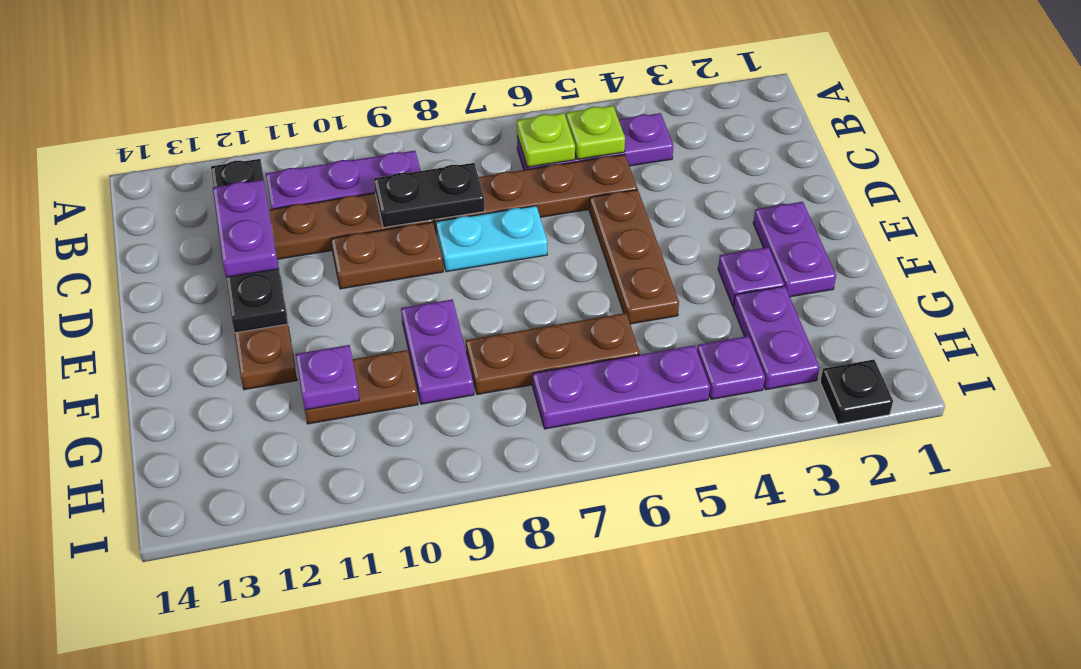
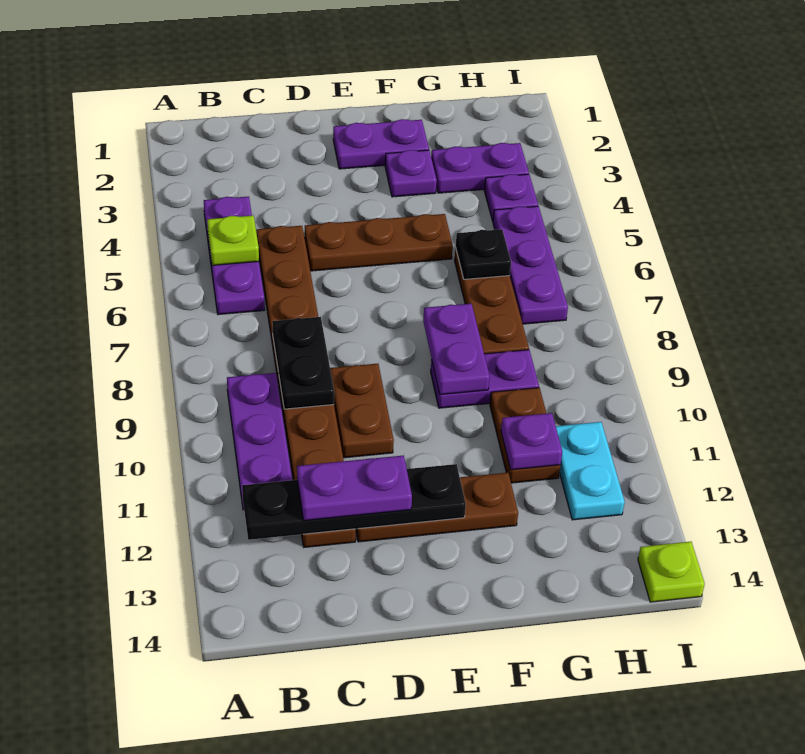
lime plate B6 level 2 -> lime plate I14 level 1
cyan plate D7:D8 level 1 -> cyan plate H11:H12 level 1
none -> purple plate F8:F9 level 2
black plate I2 level 1 -> black plate G6 level 2

